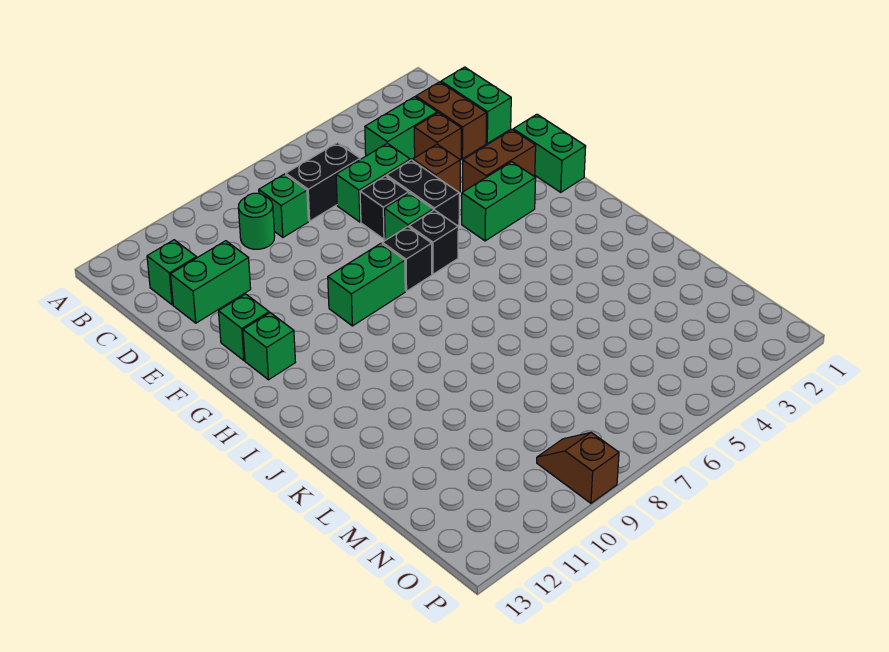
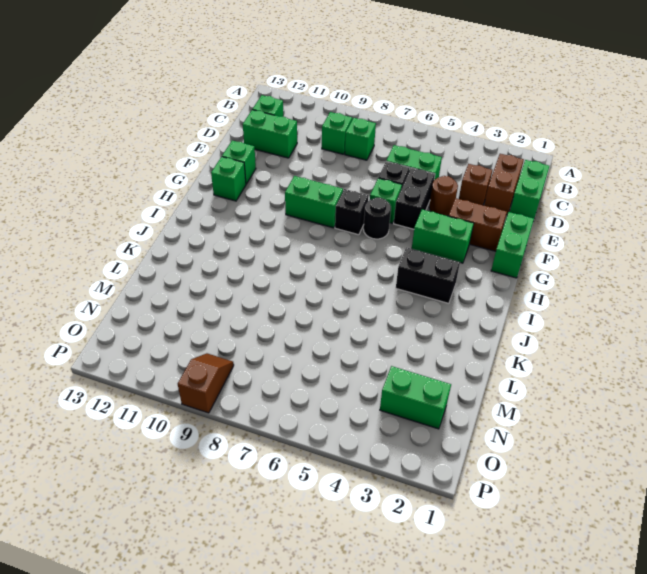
green brick C3:C4 level 1 -> green brick N2:N3 level 1
black brick C6:C7 level 1 -> black brick I3:I4 level 1
green round brick C9 level 1 -> green brick C9 level 1
brown brick E4 level 1 -> brown round brick E4 level 1
black brick G6 level 1 -> black round brick G6 level 1

